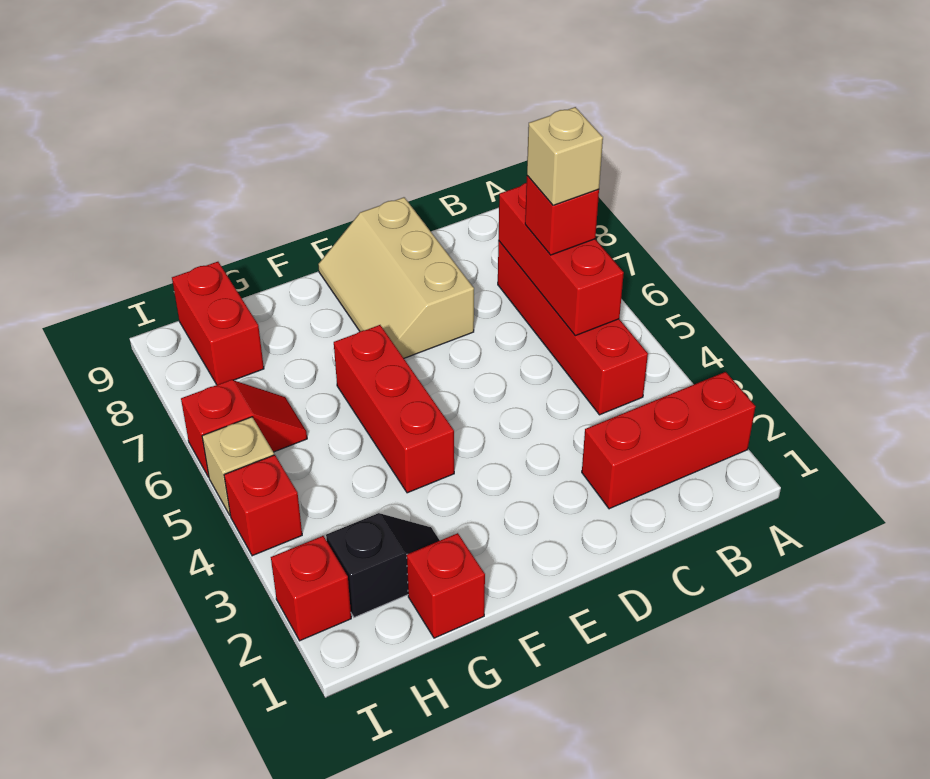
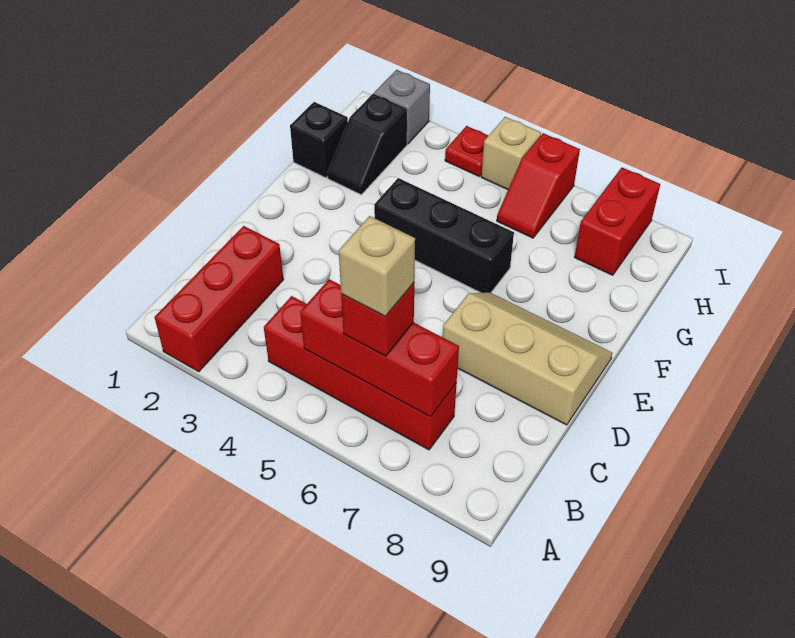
red brick F4:F6 level 1 -> black brick F4:F6 level 1
red brick G1 level 1 -> black brick G1 level 1
red brick H8:H9 level 1 -> red brick H8:I8 level 1
red brick I2 level 1 -> grey brick I2 level 1
red brick I4 level 1 -> red plate I4 level 1

